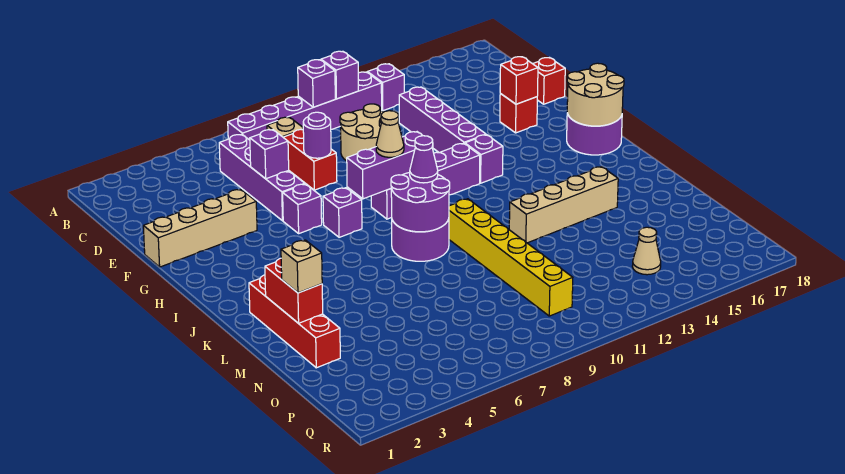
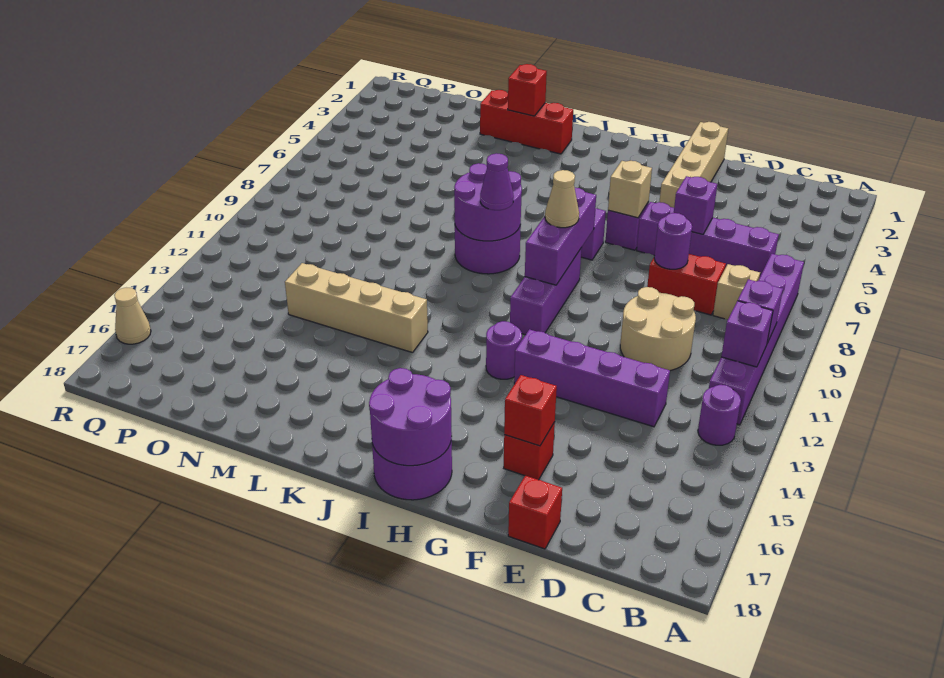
purple brick B13 level 1 -> purple round brick B13 level 1
purple brick H9:H12 level 1 -> purple brick H9:H11 level 1
purple brick H13 level 1 -> purple round brick H13 level 1
tan round brick H17:I18 level 2 -> purple round brick H17:I18 level 2
red brick K2:N2 level 1 -> red brick K2:M2 level 1
yellow brick K10:P10 level 1 -> none
red brick L2:M2 level 2 -> red brick L2 level 2
tan brick L12:L15 level 1 -> tan brick K13:N13 level 1
tan brick M2 level 3 -> tan brick G6 level 2
tan cone P14 level 1 -> tan cone R16 level 1

